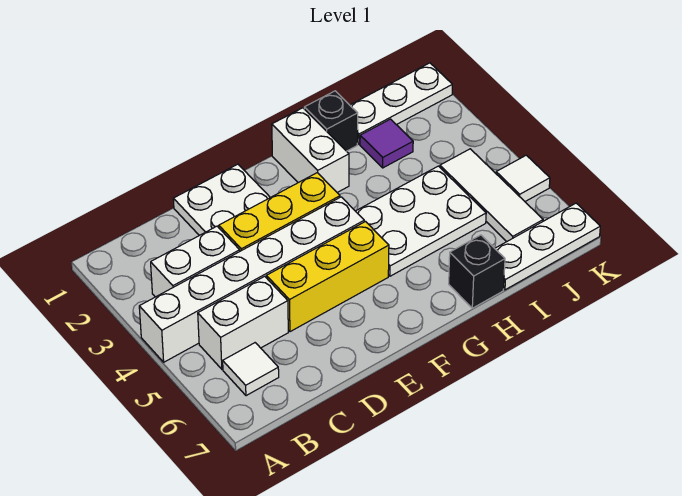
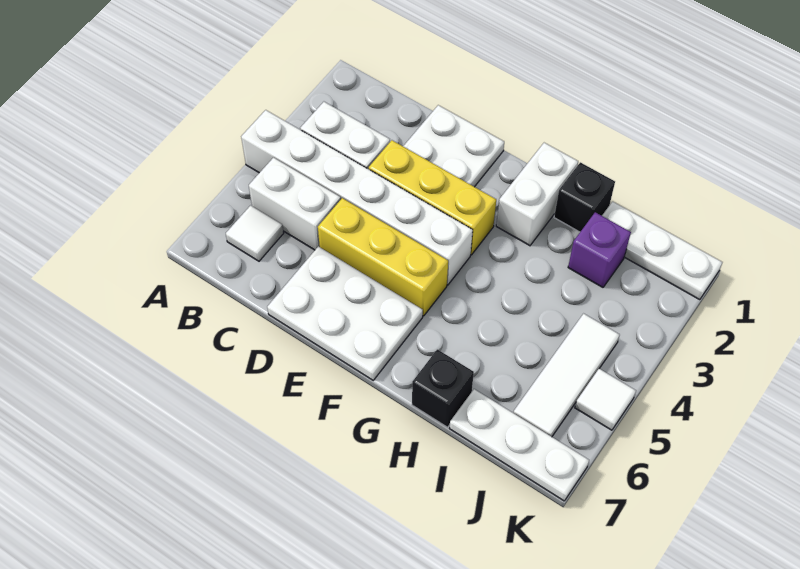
white plate G4:I5 level 1 -> white plate D6:F7 level 1
purple tile I2 level 1 -> purple brick I2 level 1

